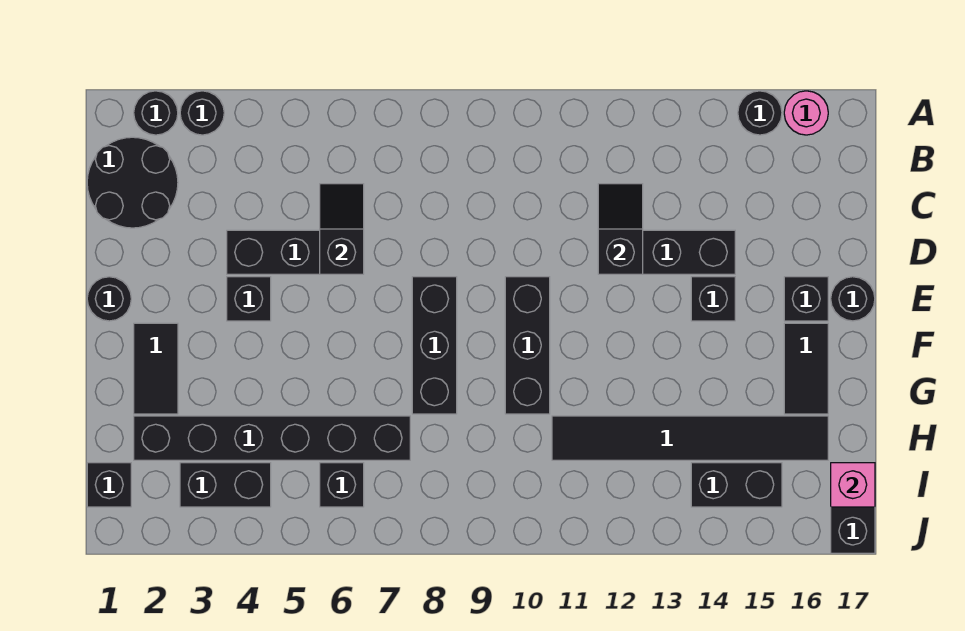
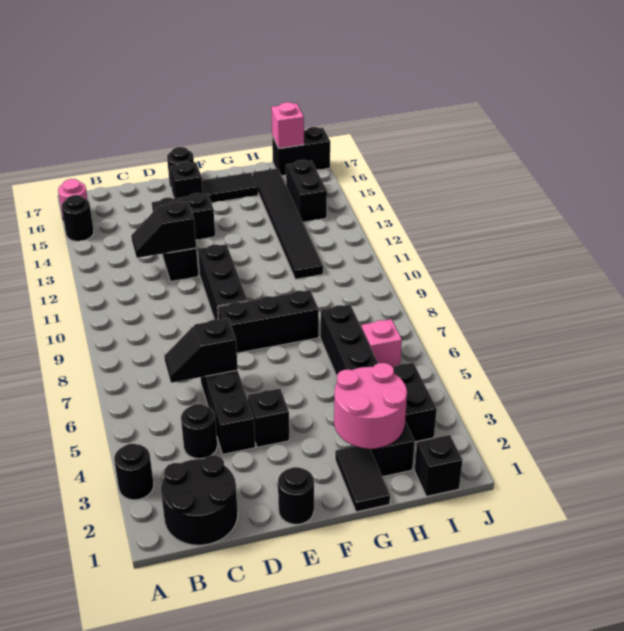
black round brick A2 level 1 -> black round brick C4 level 1
black brick E10:G10 level 1 -> black brick E9:E11 level 1
black tile F2:G2 level 1 -> black tile G1:G2 level 1
none -> pink round brick G2:H3 level 2
black brick I6 level 1 -> pink brick I6 level 1

